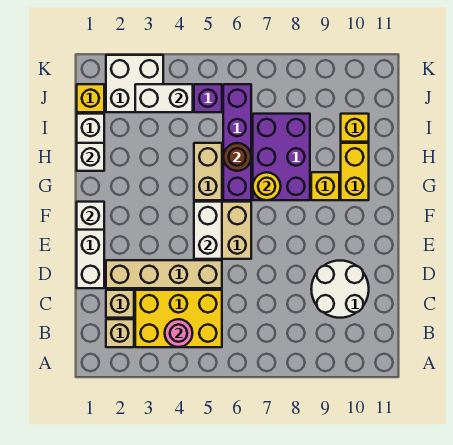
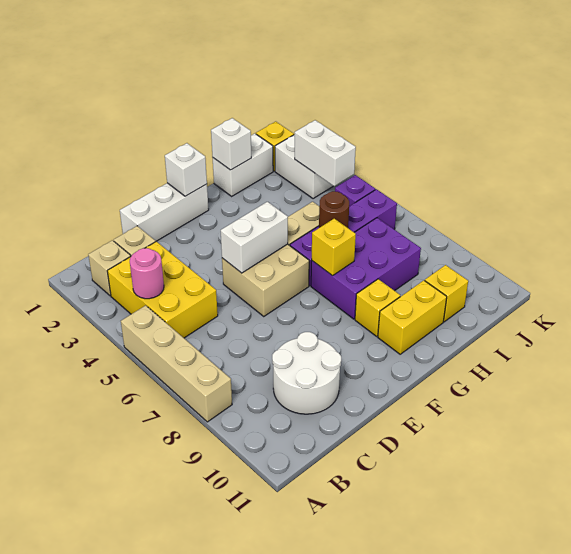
tan brick D2:D5 level 1 -> tan brick A5:A8 level 1
yellow round brick G7 level 2 -> yellow brick G7 level 2

